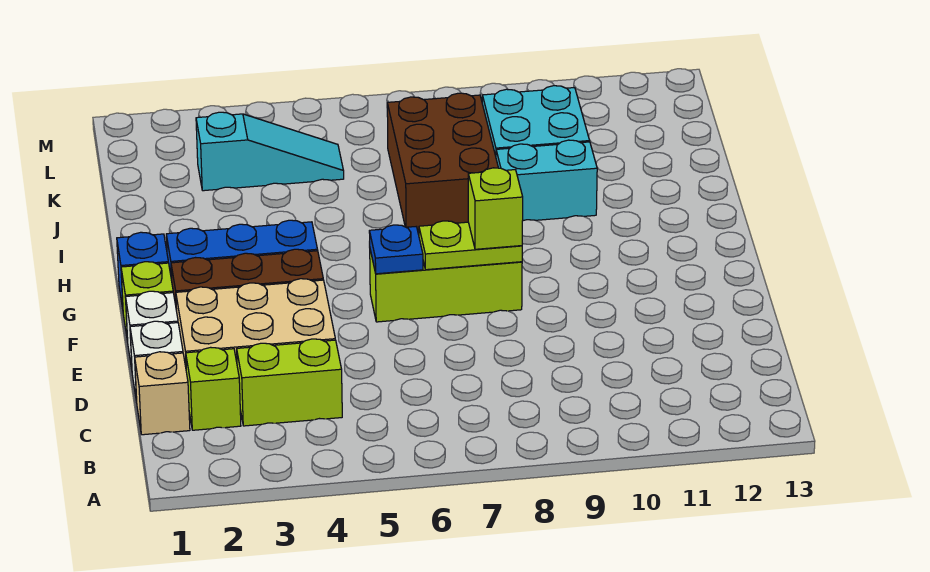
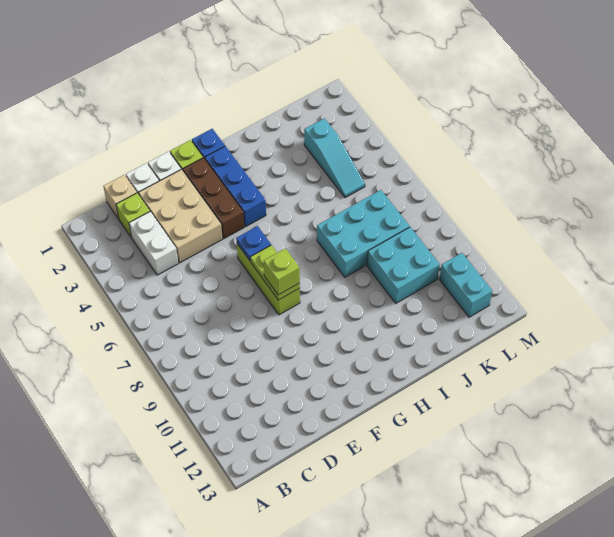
lime brick C3:C4 level 1 -> white brick C3:C4 level 1
brown brick I7:K8 level 1 -> cyan brick I7:K8 level 1
cyan brick I9:I10 level 1 -> cyan brick L11:L12 level 1

